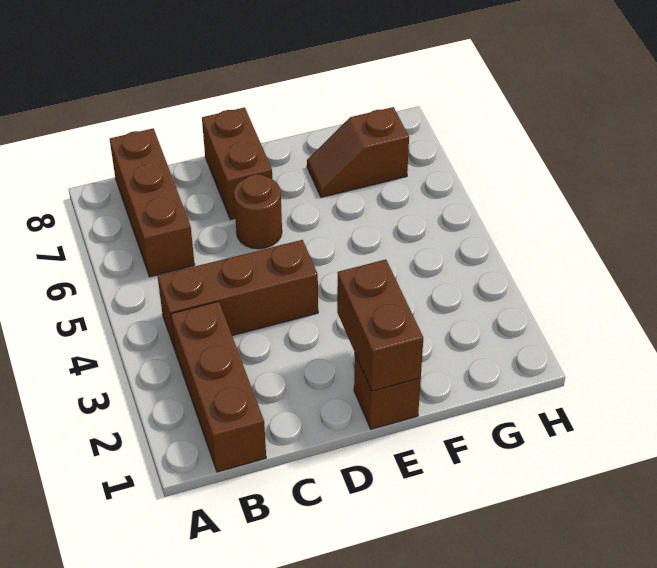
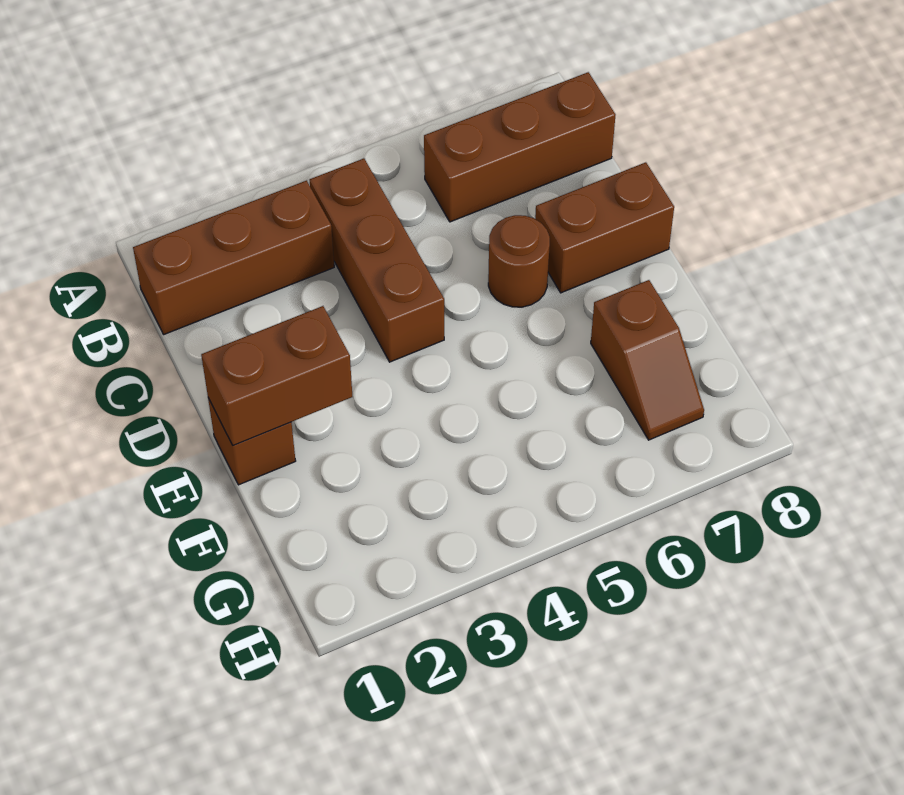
brown slope F7:G7 level 1 top G -> brown slope F7:G7 level 1 top F

